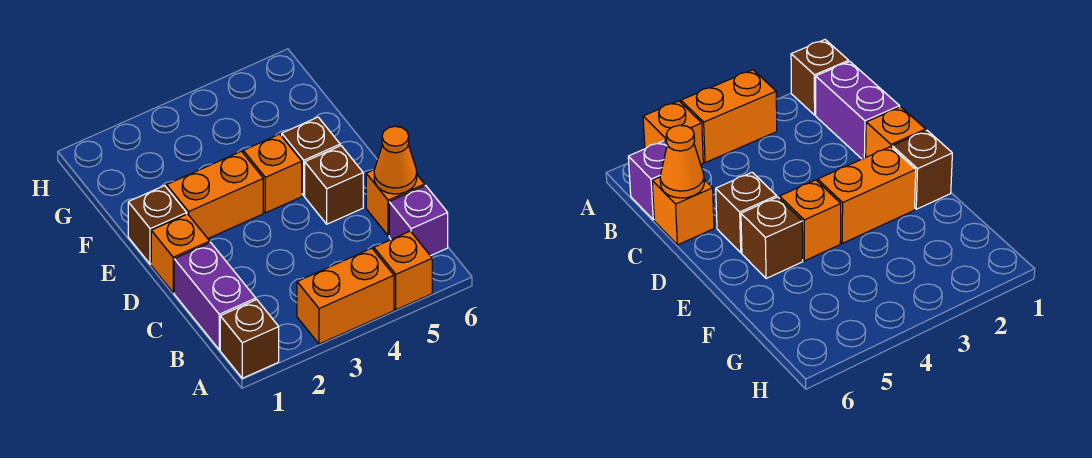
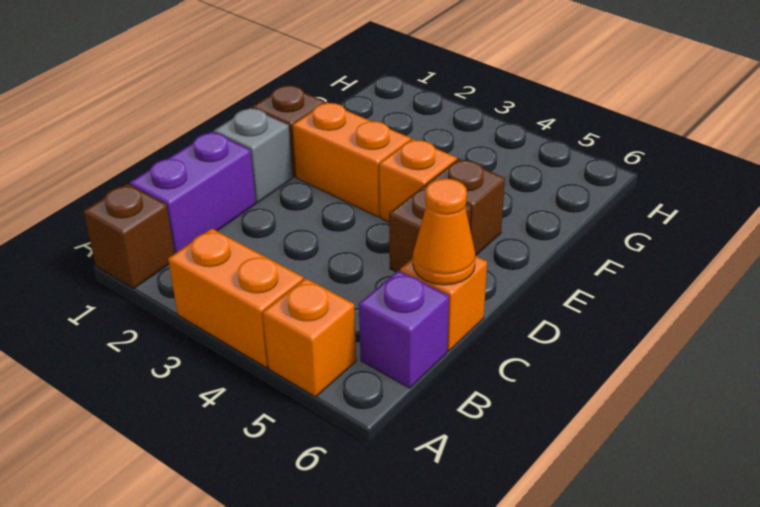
orange brick D1 level 1 -> grey brick D1 level 1

